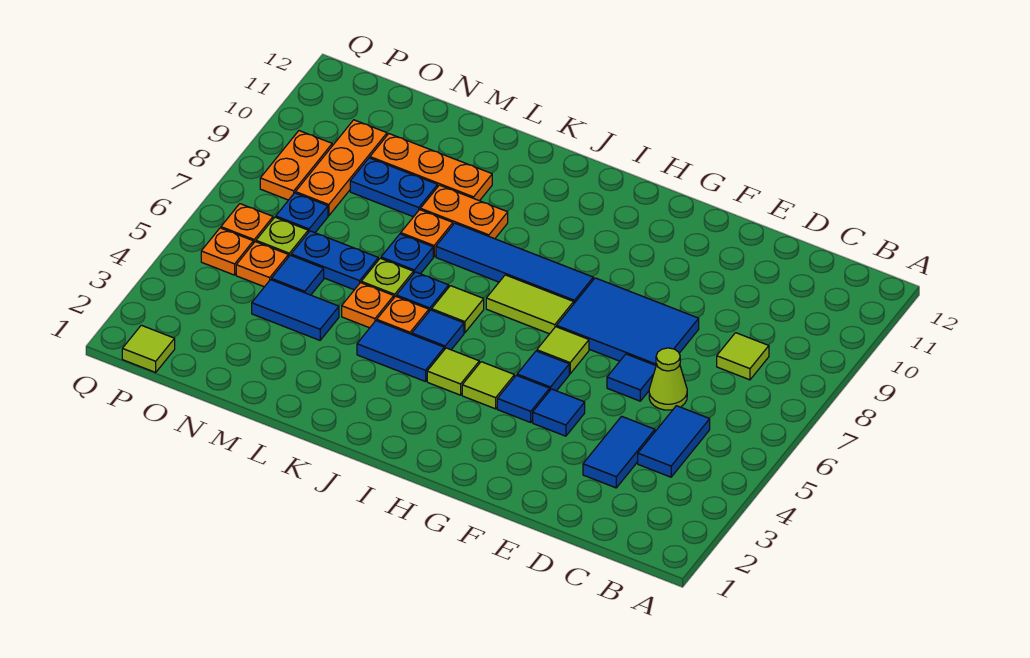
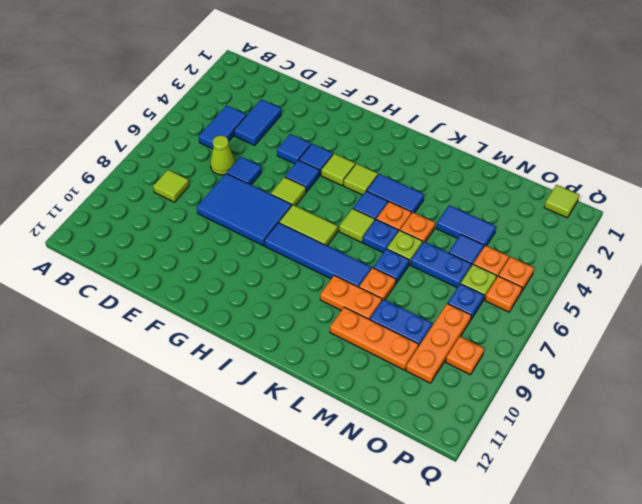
orange plate P8:P9 level 1 -> orange plate P9 level 1

